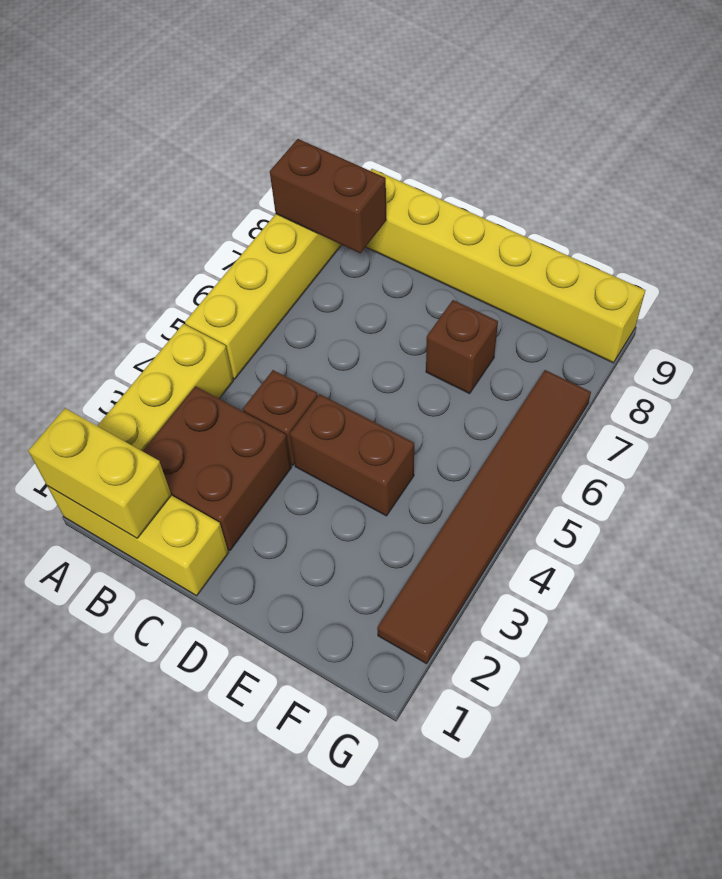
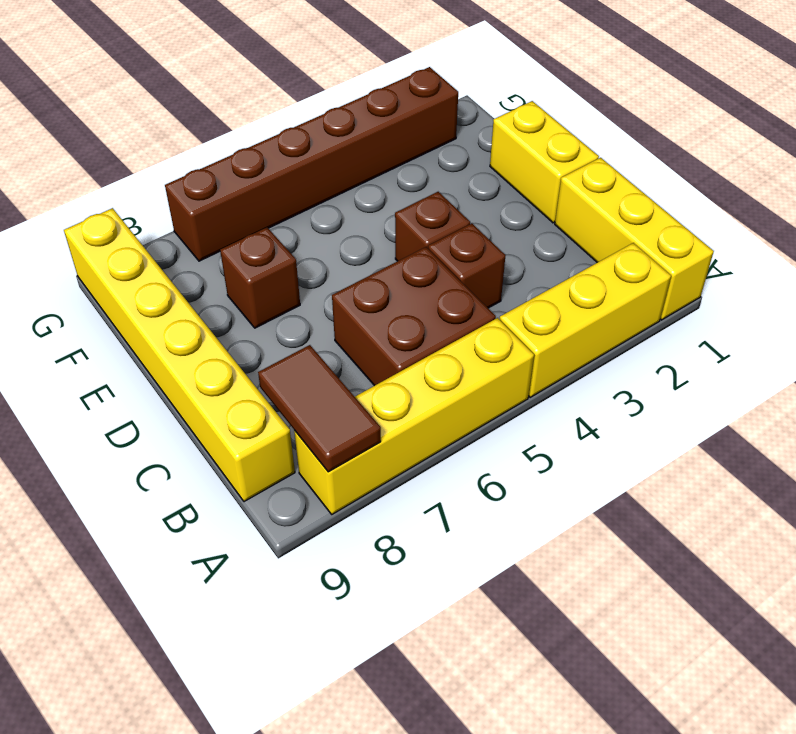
yellow brick A1:B1 level 2 -> yellow brick D1:E1 level 1
brown brick A8:B8 level 2 -> brown tile A8:B8 level 2
brown brick B2:C3 level 1 -> brown brick B5:C6 level 1
brown brick D4:E4 level 1 -> brown brick D4 level 1
brown tile G2:G7 level 1 -> brown brick G2:G7 level 1

